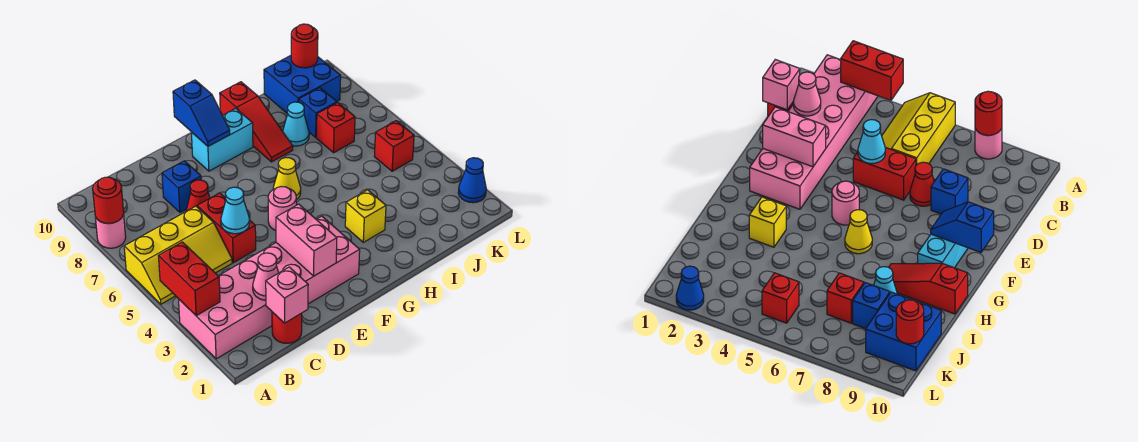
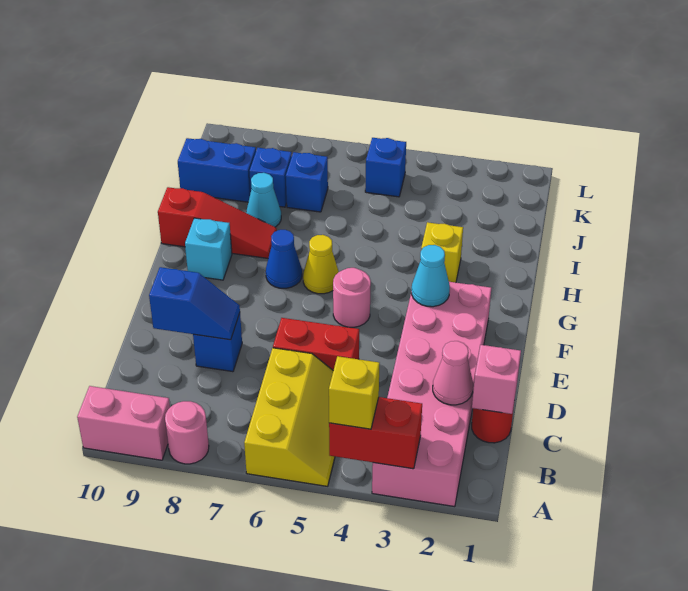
none -> yellow brick A4 level 3
red round brick A8 level 2 -> none
cyan cone D5 level 2 -> cyan cone F3 level 2
red cone D7 level 1 -> none
pink brick E2:E3 level 2 -> pink brick A9:A10 level 1
cyan brick F9:G9 level 1 -> cyan brick G9 level 1
blue slope F9:F10 level 2 top 10 -> blue slope D8:D9 level 2 top 9
red brick J7 level 1 -> blue brick J7 level 1
blue brick J9:K10 level 1 -> blue brick J9:J10 level 1
red brick K5 level 1 -> blue brick K5 level 1
red round brick K10 level 2 -> none
blue cone L2 level 1 -> blue cone G7 level 1

